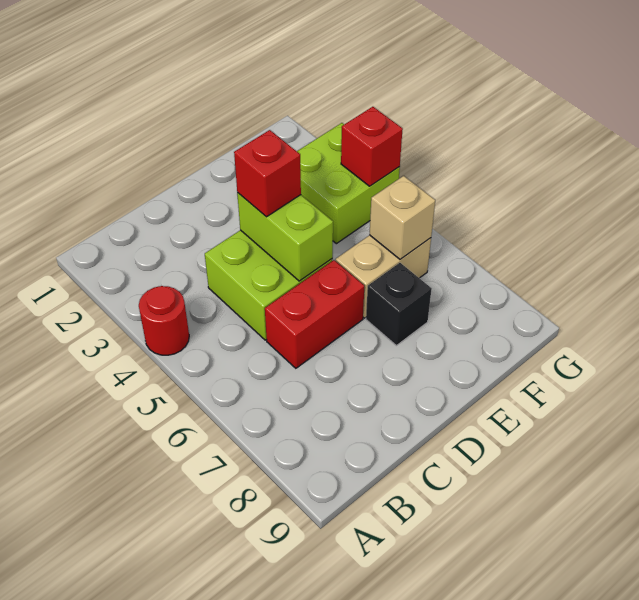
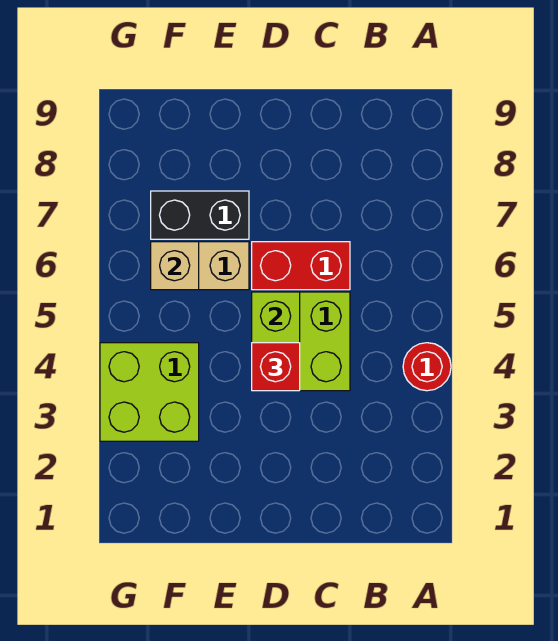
black brick E7 level 1 -> black brick E7:F7 level 1
red brick G4 level 2 -> none

